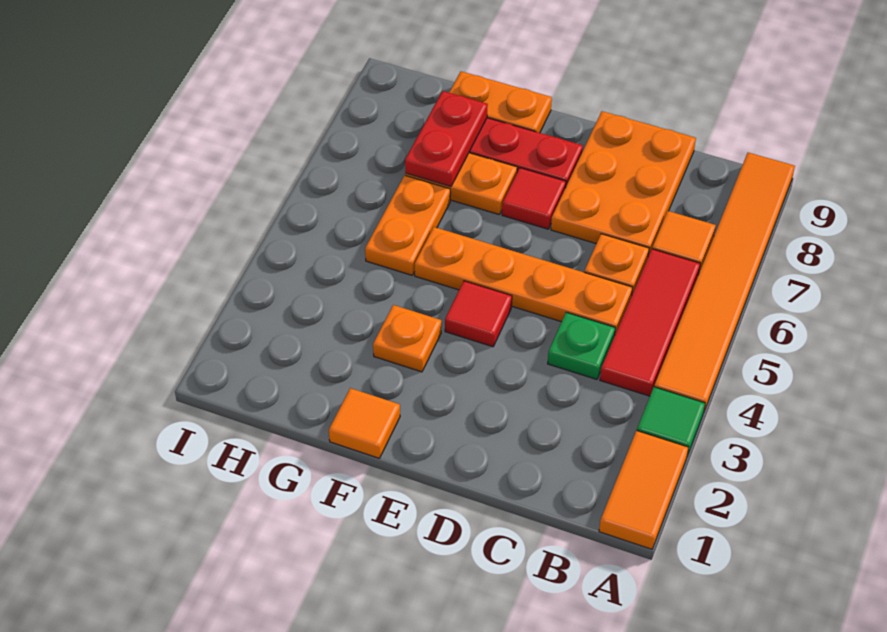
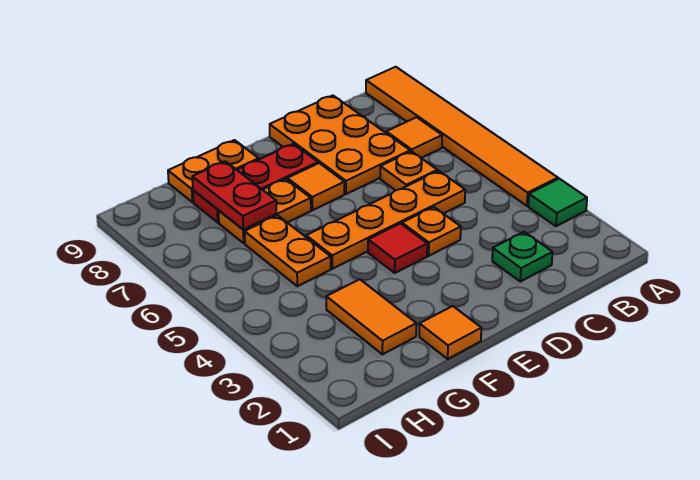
orange tile A1:A2 level 1 -> orange tile G2:G3 level 1
red tile B4:B6 level 1 -> none
green plate C4 level 1 -> green plate C2 level 1
red tile E7 level 1 -> orange tile E7 level 1
orange plate F3 level 1 -> orange plate D4 level 1

